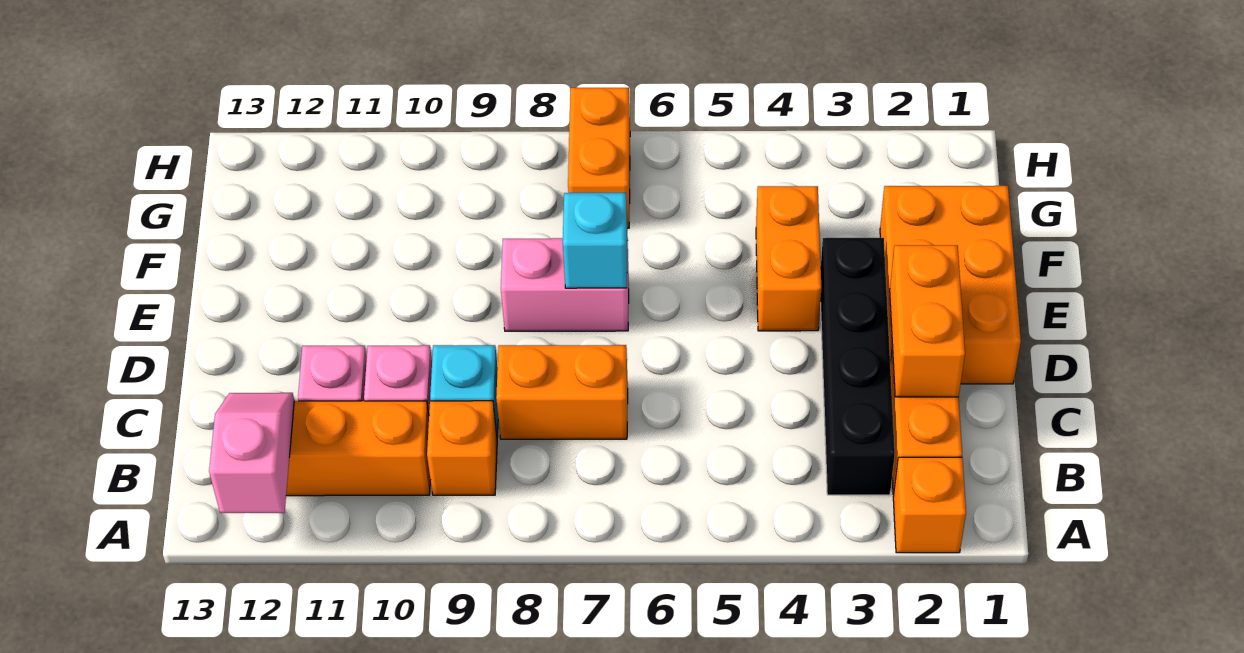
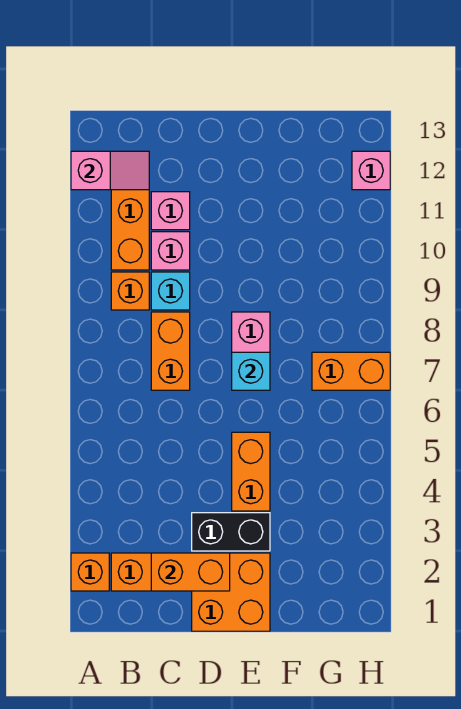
black brick B3:E3 level 1 -> black brick D3:E3 level 1
orange brick D1:F2 level 1 -> orange brick D1:E2 level 1
orange brick E4:F4 level 1 -> orange brick E4:E5 level 1
none -> pink brick H12 level 1

